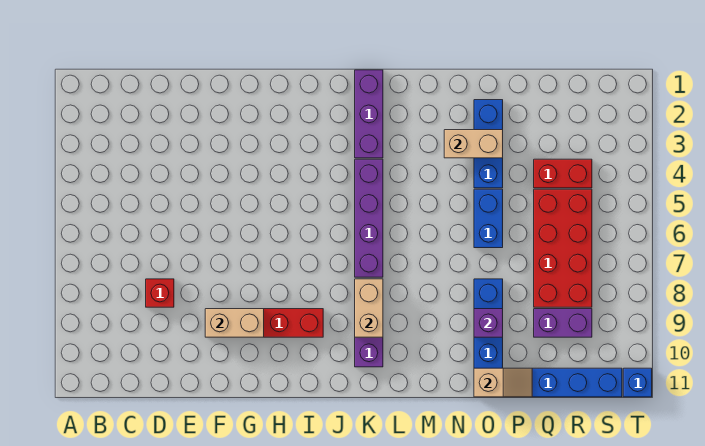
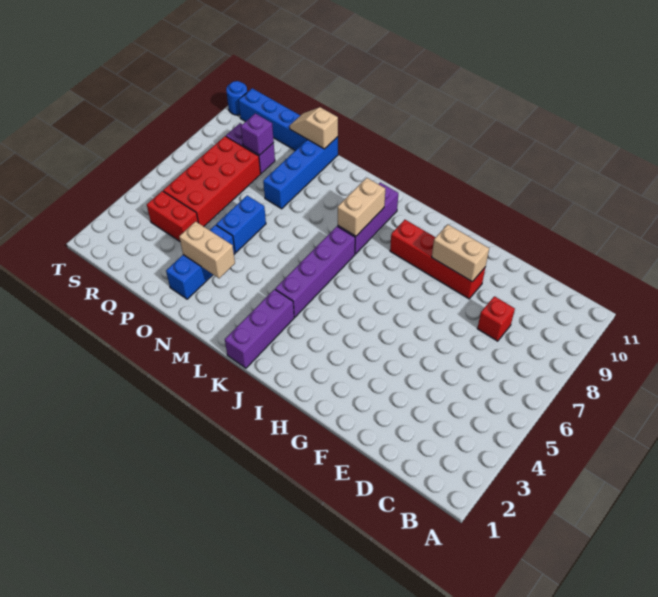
purple brick O9 level 2 -> purple brick Q9 level 2
blue brick T11 level 1 -> blue round brick T11 level 1

